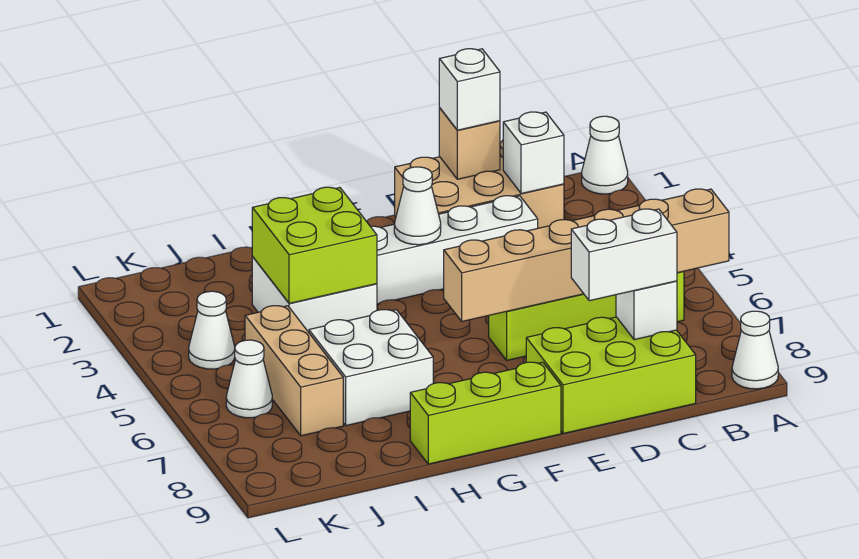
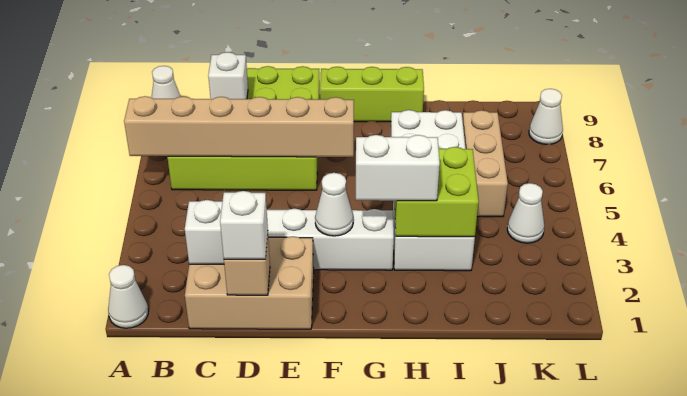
white brick C8:D8 level 3 -> white brick G3:H3 level 3
white cone K6 level 1 -> white cone L8 level 1

